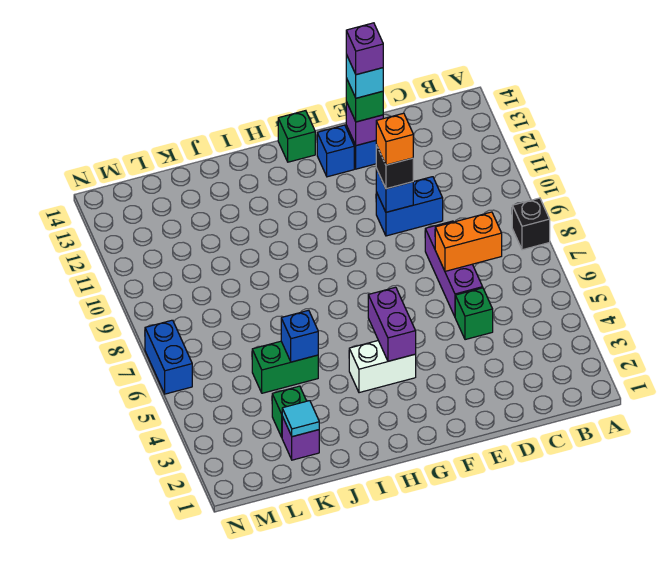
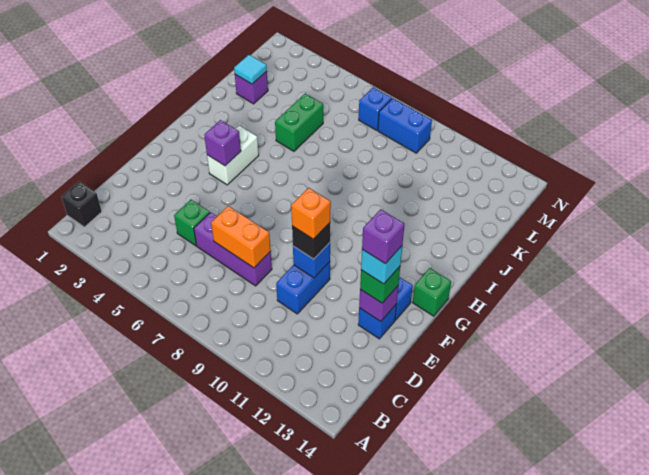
black brick A8 level 1 -> black brick B1 level 1
orange brick C7:D7 level 2 -> orange brick D7:D8 level 2
purple brick G4:G5 level 2 -> purple brick G4 level 2
blue brick J5 level 2 -> blue brick M7 level 1
green brick K3 level 1 -> none
blue brick N6:N7 level 1 -> blue brick M8:M9 level 1

